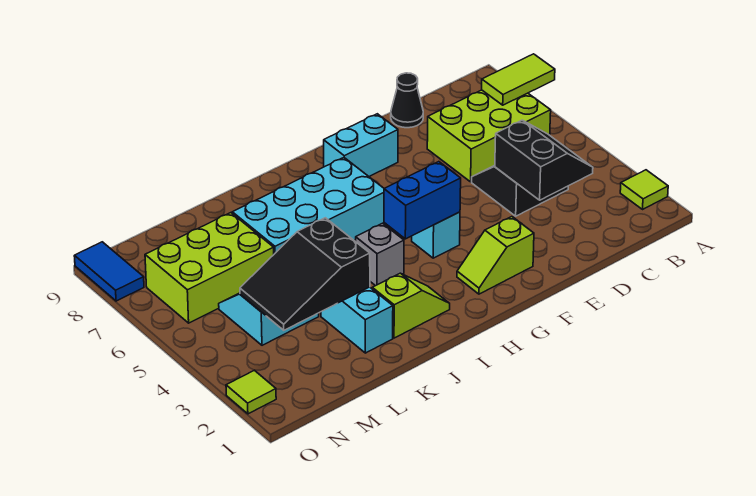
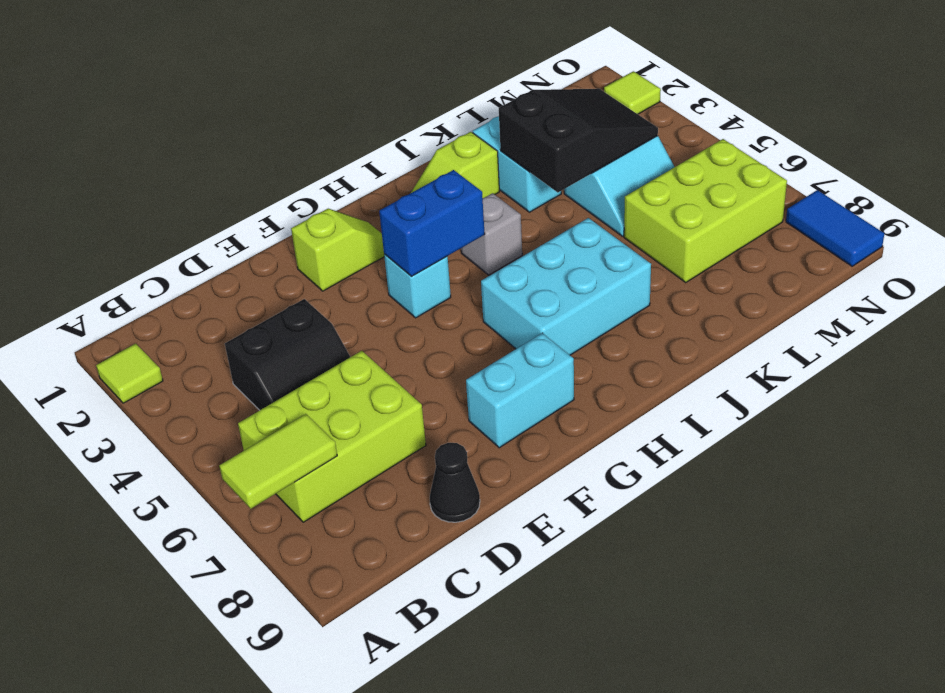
black slope C3:D4 level 2 top D -> none
cyan brick H6:K7 level 1 -> cyan brick H6:J7 level 1

